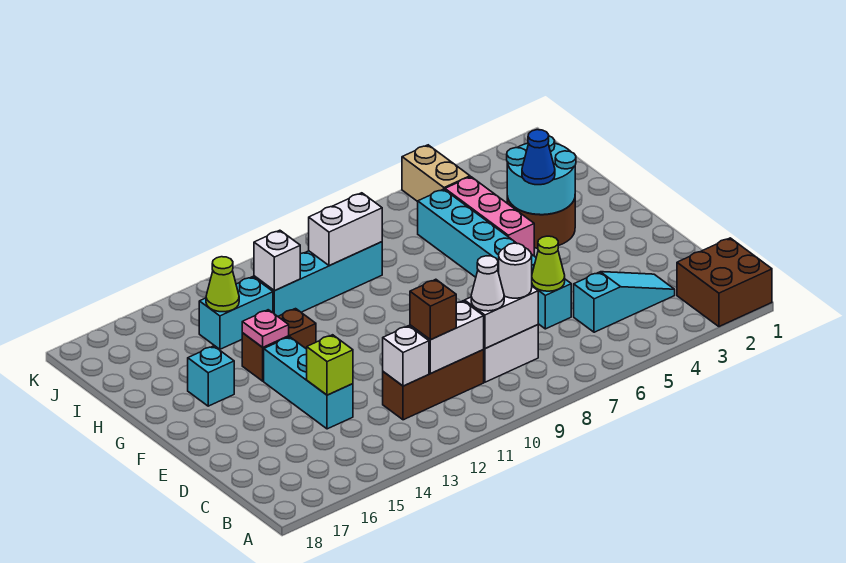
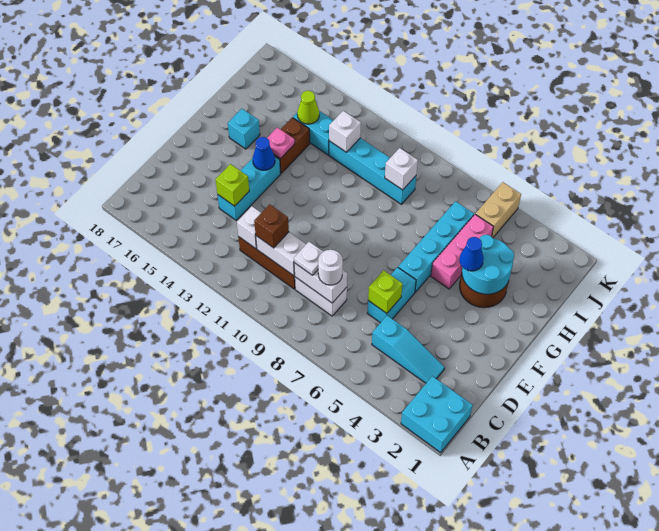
brown brick A1:B2 level 1 -> cyan brick A1:B2 level 1
white cone C9 level 3 -> white plate C9 level 3
lime cone D6 level 2 -> lime brick D6 level 2
none -> blue cone F14 level 2
brown brick G13:G14 level 1 -> brown brick G14:H14 level 1
white brick I9:I10 level 2 -> white brick I9 level 2

